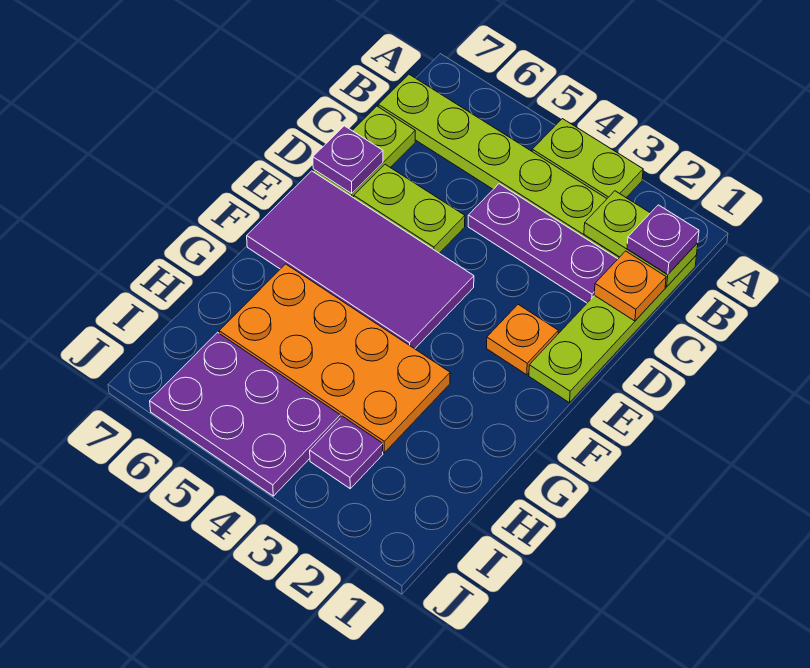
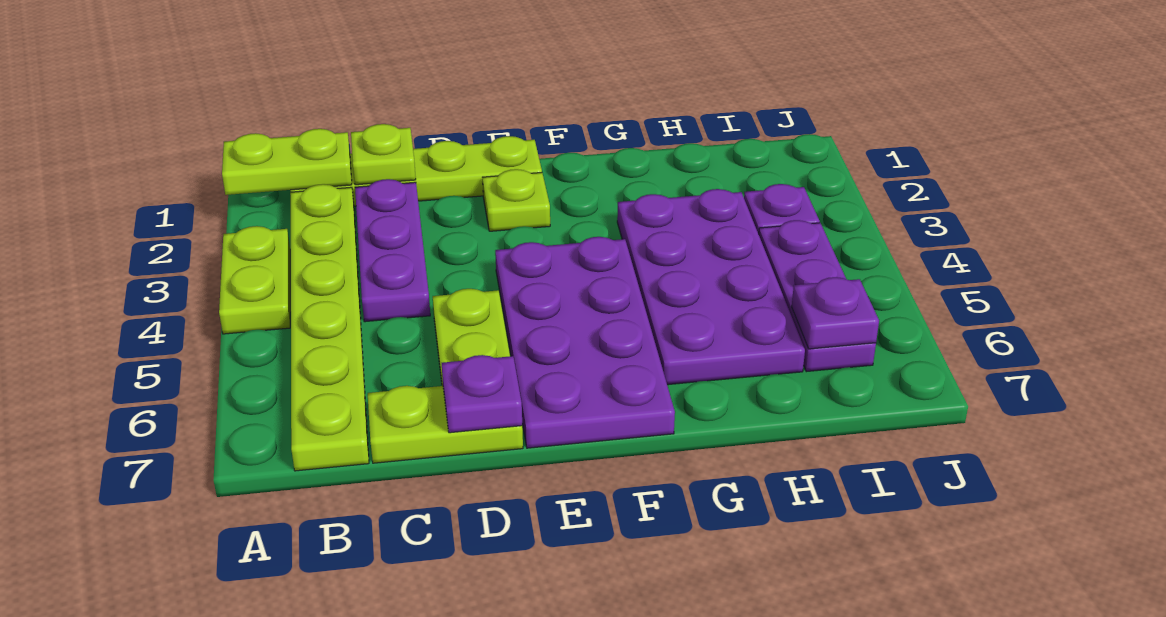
lime plate B1:B2 level 2 -> lime plate A1:B1 level 2
purple plate B1 level 3 -> purple plate I6 level 2
orange plate C1 level 2 -> lime plate C1 level 2
orange plate E2 level 1 -> lime plate E2 level 1
purple tile E4:F7 level 1 -> purple plate E4:F7 level 1
orange plate G3:H6 level 1 -> purple plate G3:H6 level 1
purple plate I4:J6 level 1 -> purple plate I4:I6 level 1

